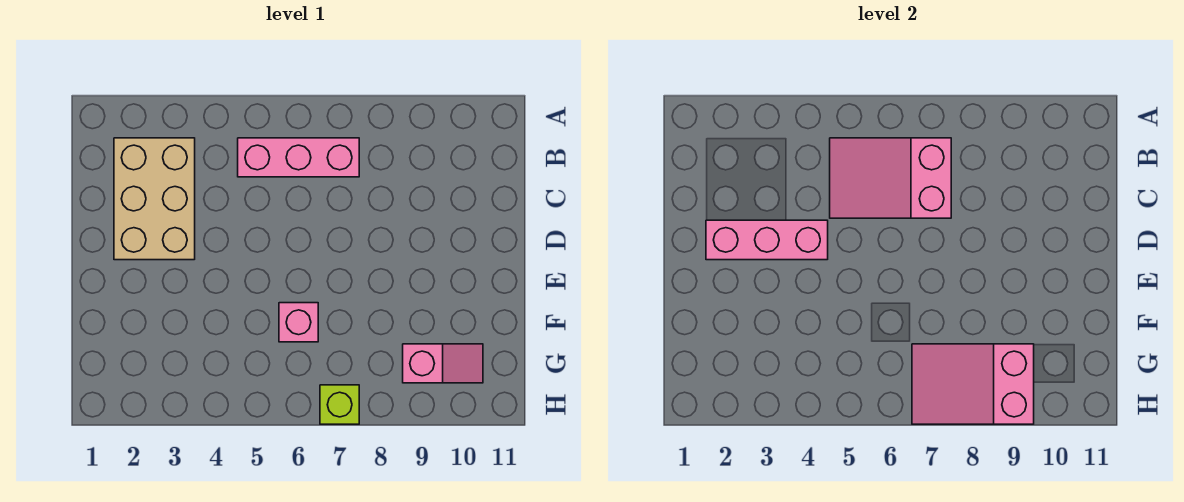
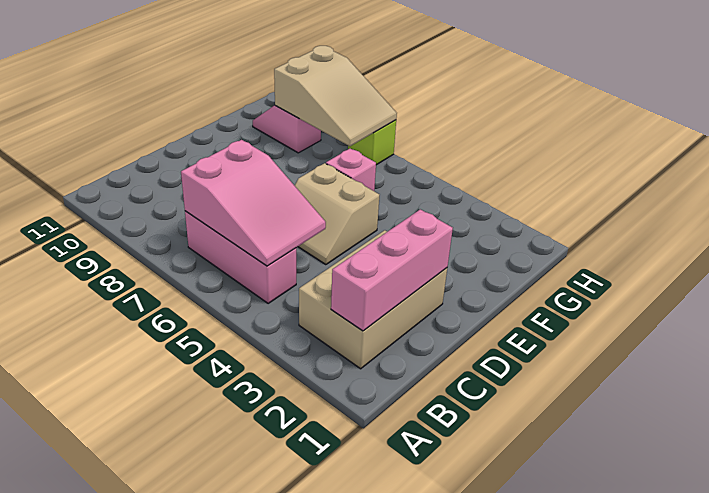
pink brick D2:D4 level 2 -> pink brick B2:D2 level 2
none -> tan slope D5:E6 level 1 top E
pink slope G7:H9 level 2 top 9 -> tan slope G7:H9 level 2 top 9

